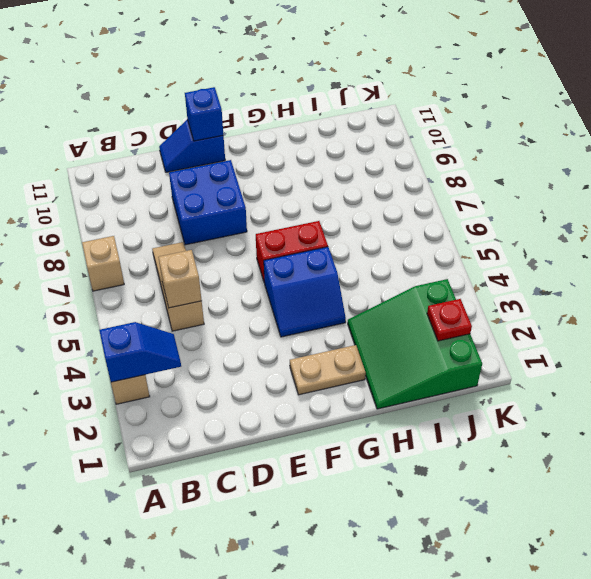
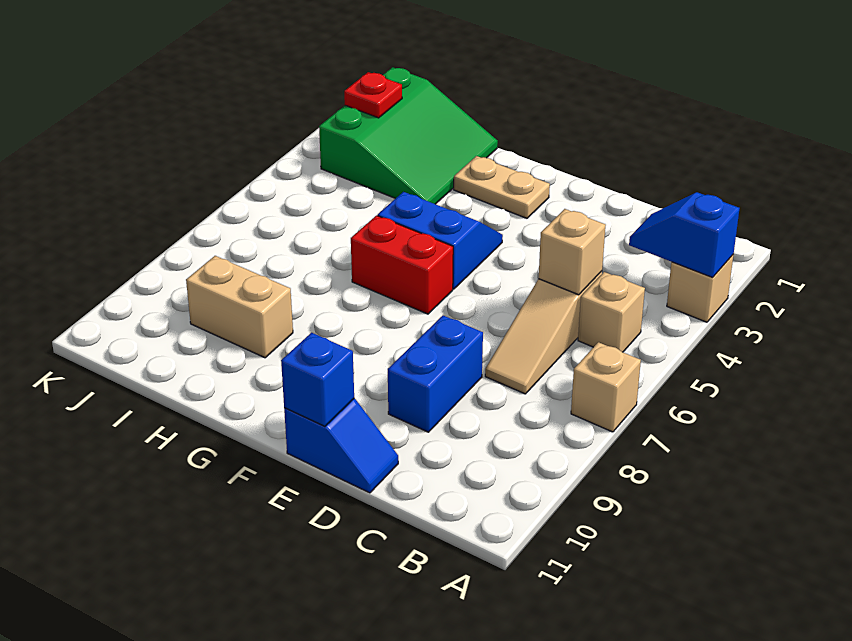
none -> tan brick B5 level 1
blue brick D8:E9 level 1 -> blue brick D8:D9 level 1
none -> tan brick H9:I9 level 1

